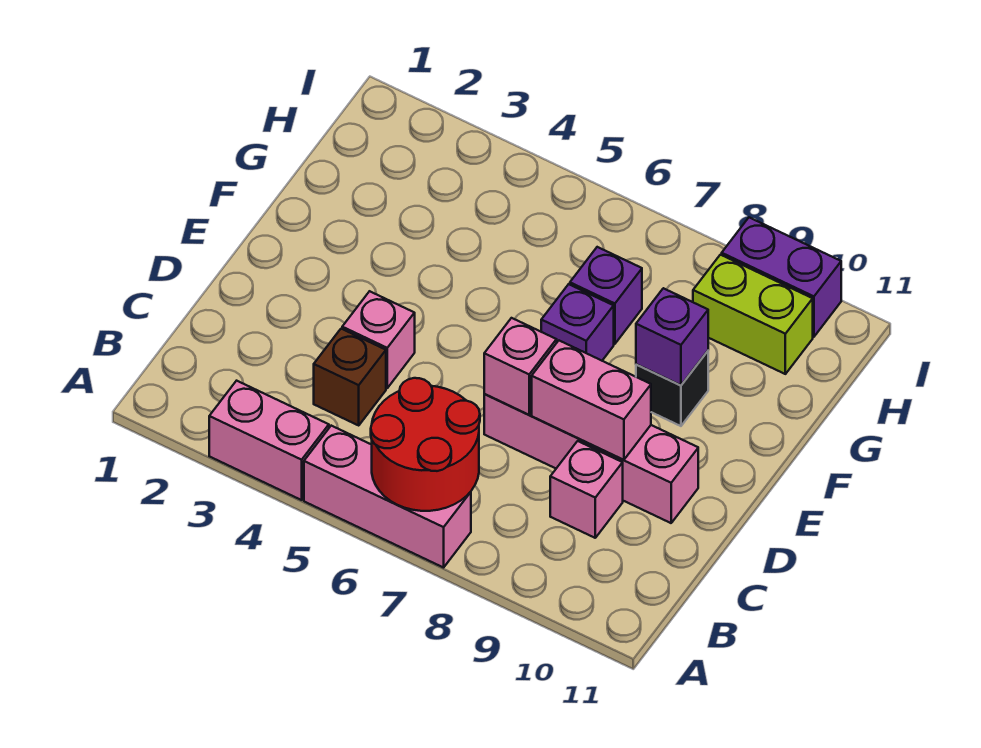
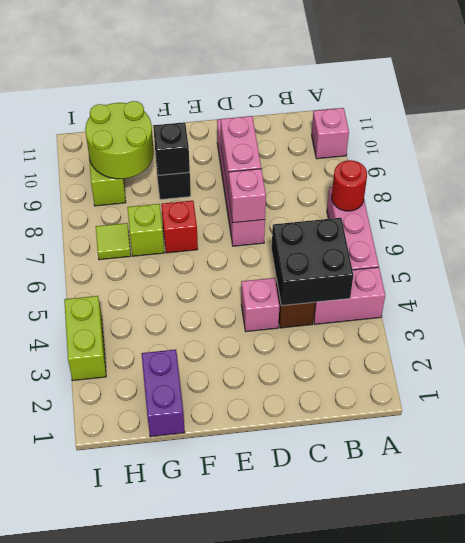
pink brick A3:A4 level 1 -> pink brick A4:B4 level 1
red round brick A6:B7 level 2 -> red round brick A7 level 2
none -> black brick B4:C5 level 2
pink brick C9 level 1 -> pink brick A10 level 1
purple brick F7 level 1 -> red brick F7 level 1
purple brick F9 level 2 -> black brick F9 level 2
purple brick G7 level 1 -> lime brick G7 level 1
none -> lime round brick G9:H10 level 2
none -> lime tile H7 level 1
none -> lime brick I3:I4 level 1
purple brick I9:I10 level 1 -> purple brick G1:G2 level 1

